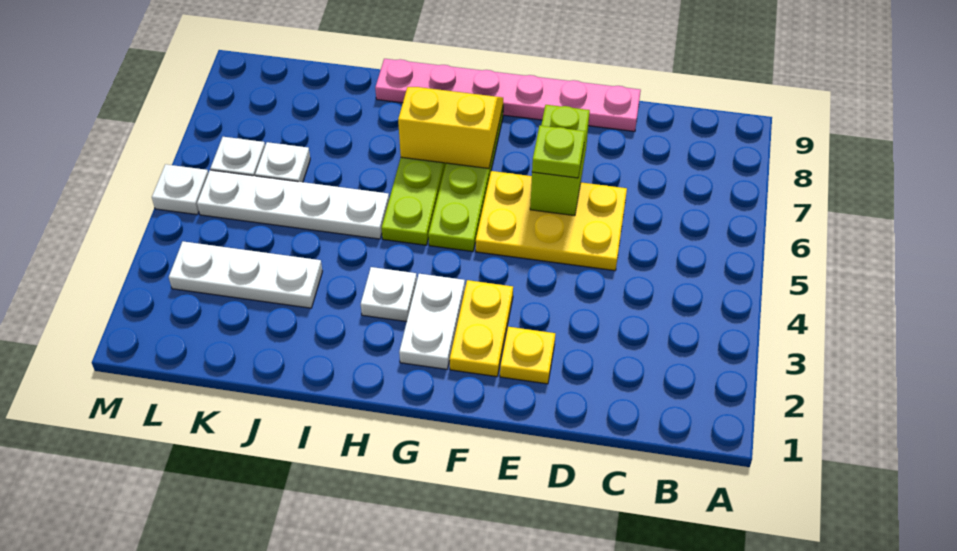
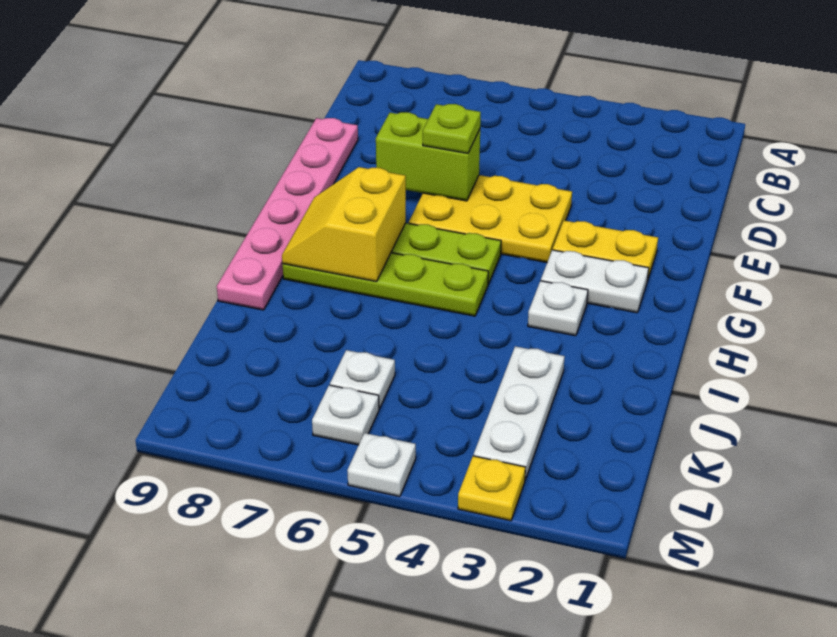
yellow plate D5:F6 level 1 -> yellow plate E4:F6 level 1
yellow plate E2 level 1 -> yellow plate M3 level 1
white plate I5:L5 level 1 -> none

